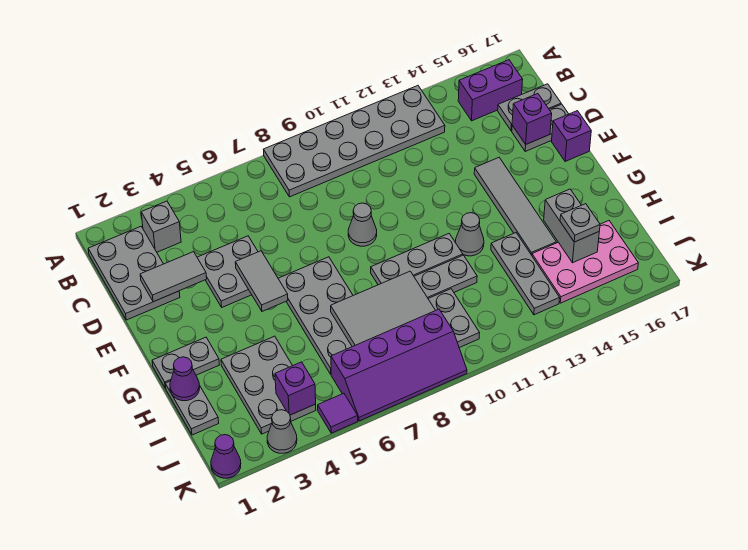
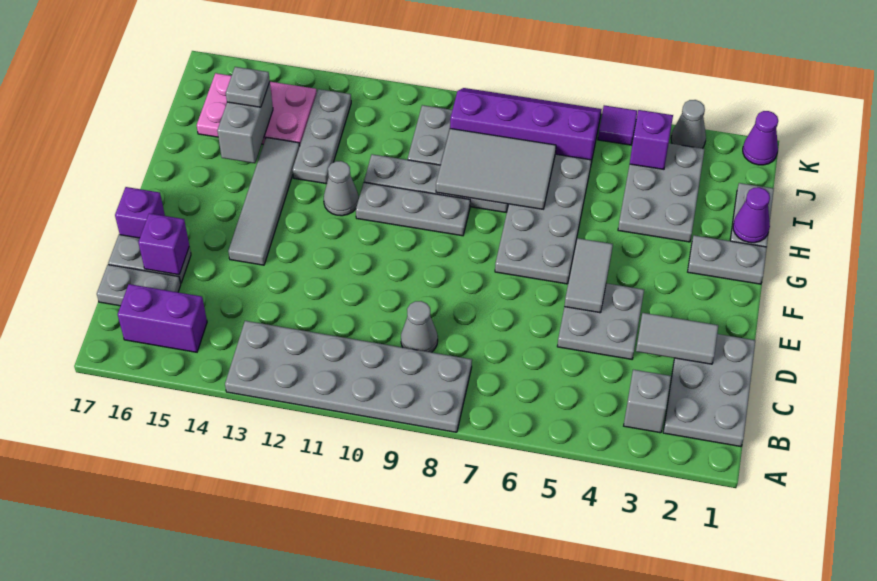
grey cone E9 level 1 -> grey cone C9 level 1

